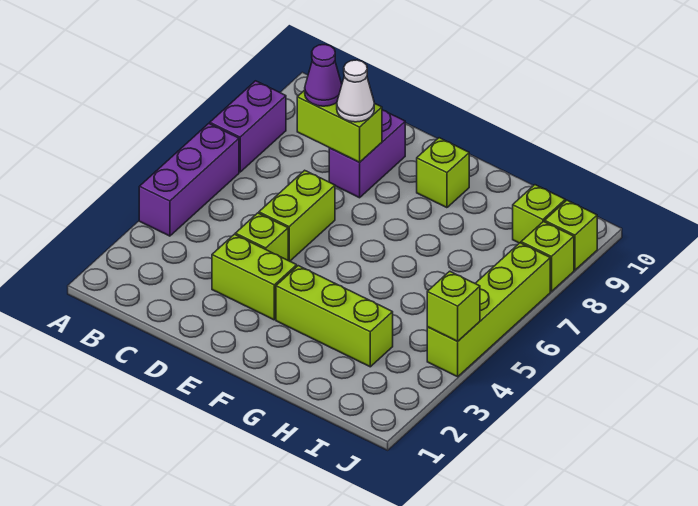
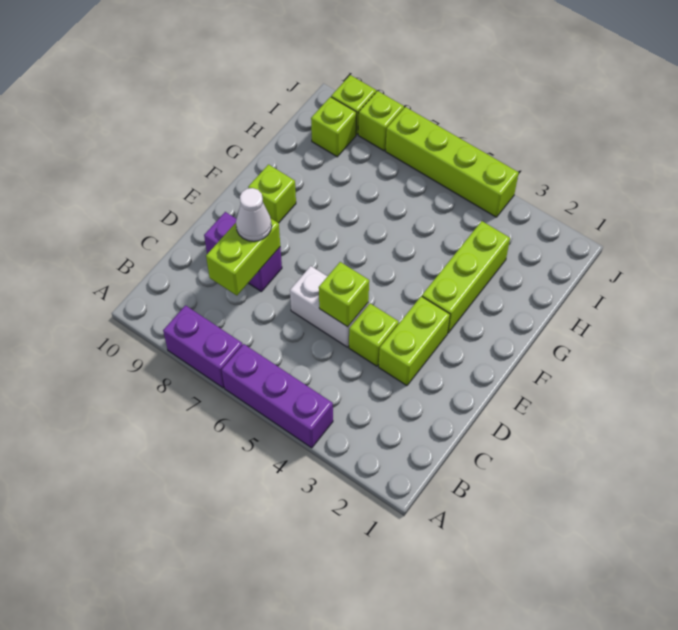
purple cone C8 level 3 -> none
lime brick D5:D6 level 1 -> white brick D5:D6 level 1
lime brick J4 level 2 -> lime brick D5 level 2

